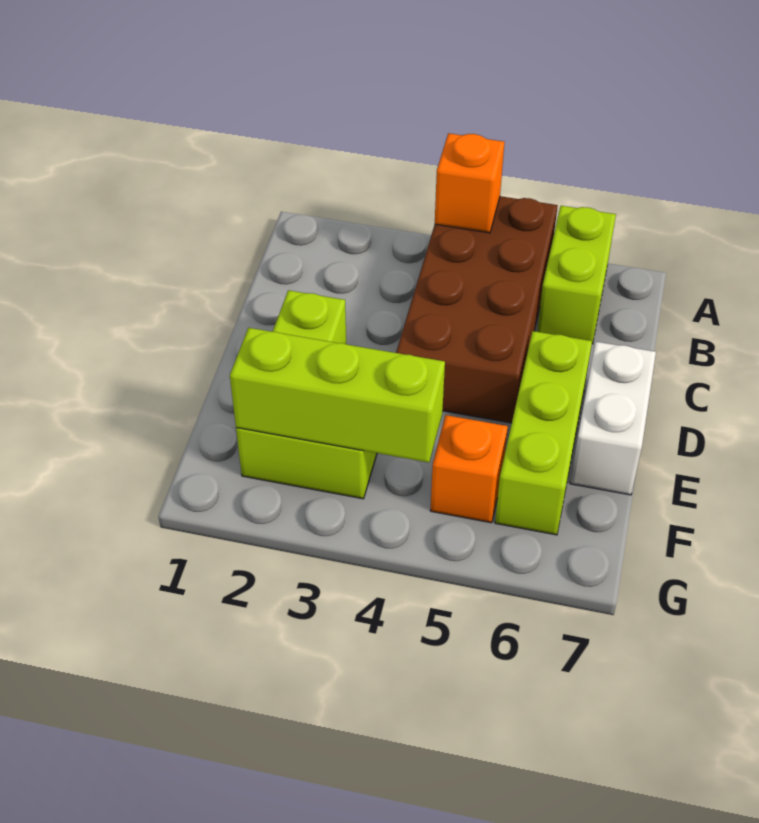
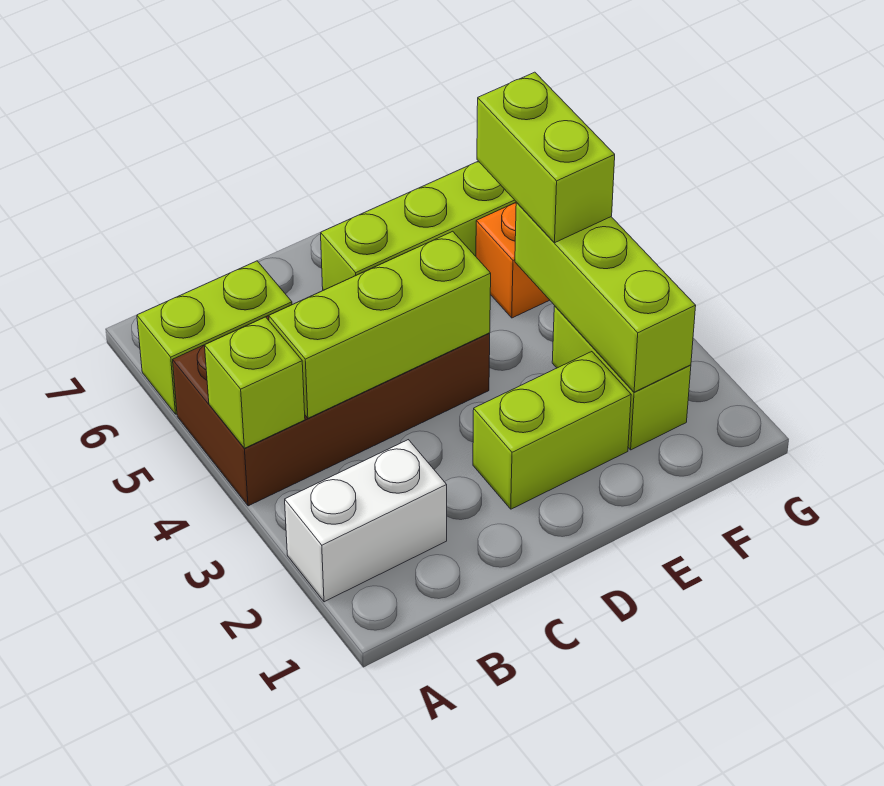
orange brick A4 level 2 -> lime brick A4 level 2
none -> lime brick B4:D4 level 2
white brick D7:E7 level 1 -> white brick A2:B2 level 1
none -> lime brick F4:F5 level 3

